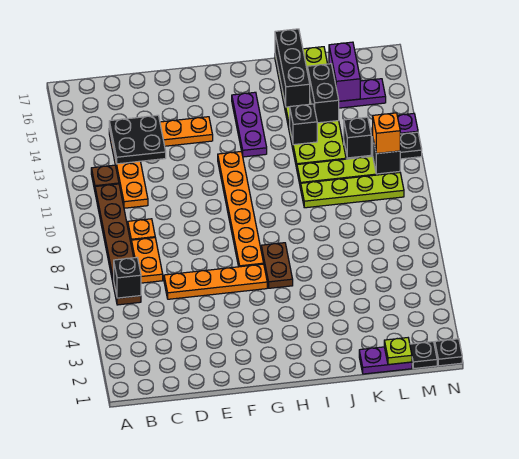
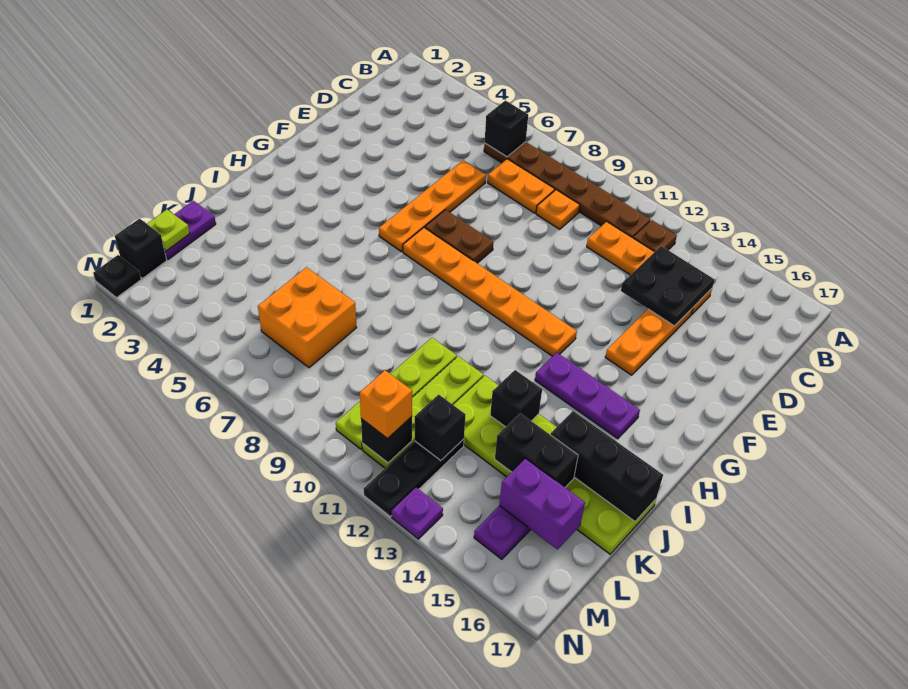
brown plate H6:H7 level 1 -> brown plate F7:F8 level 1
none -> orange brick K6:L7 level 1
black plate M1 level 1 -> black brick M1 level 1

